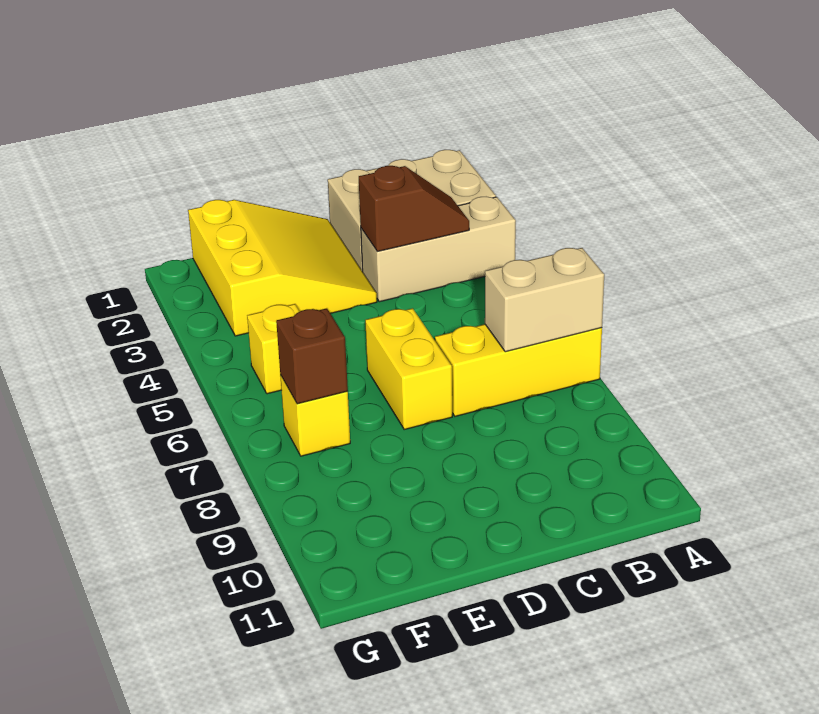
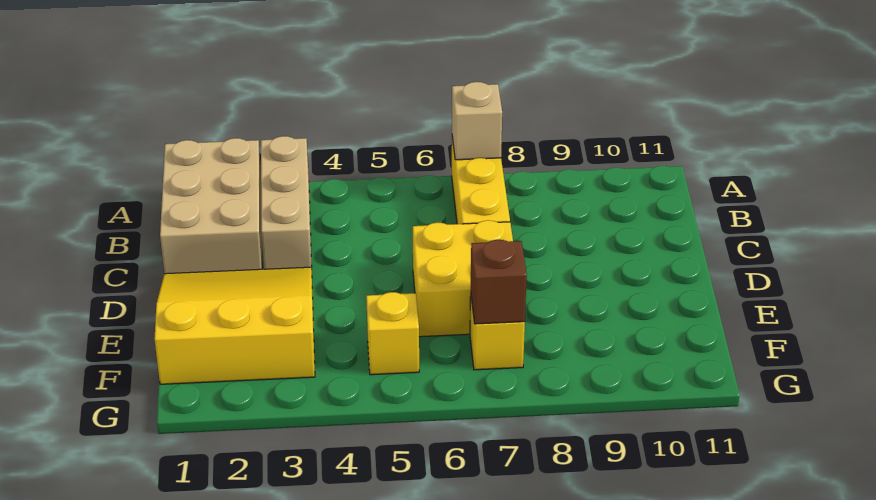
tan brick A7:B7 level 2 -> tan brick A7 level 2
brown slope B3:C3 level 2 top C -> none
yellow brick D6:D7 level 1 -> yellow brick D6:E7 level 1

